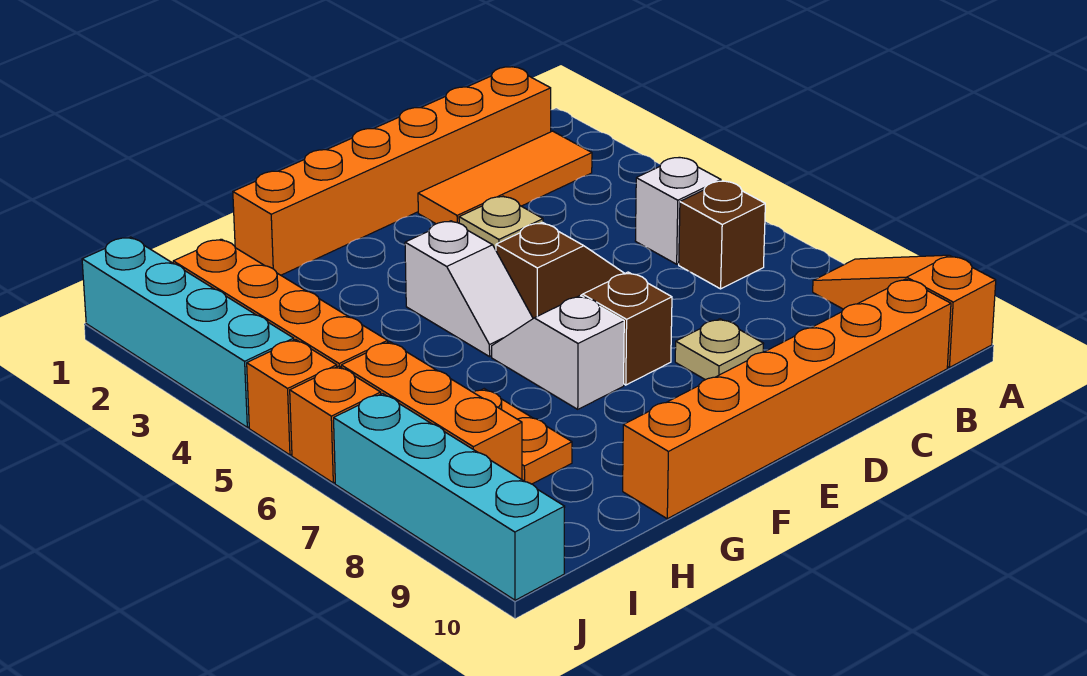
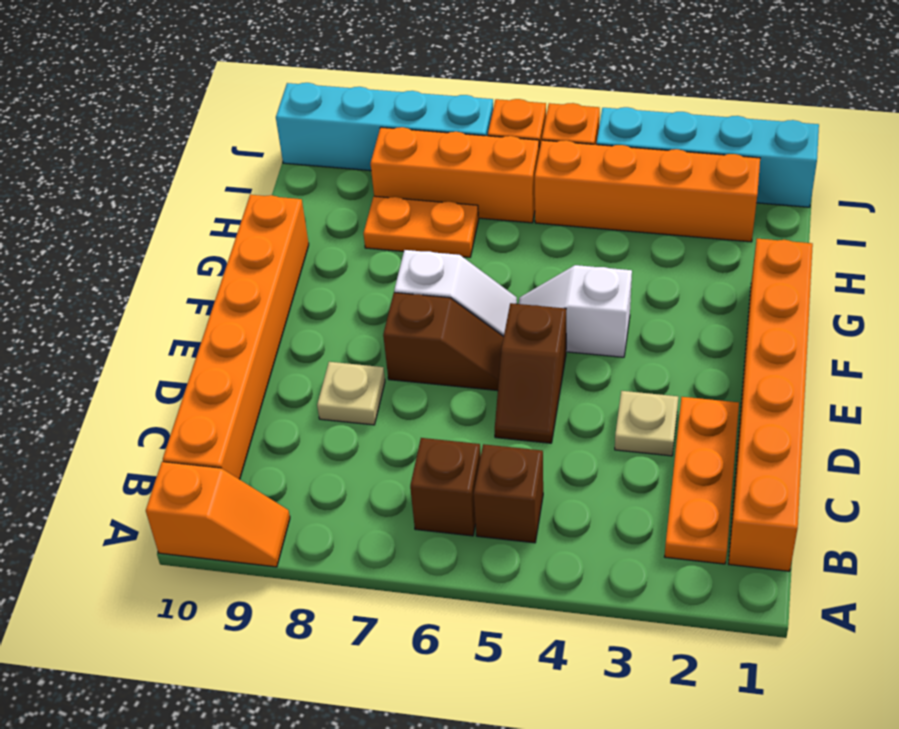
orange slope A8:A10 level 1 top 10 -> orange slope A9:A10 level 1 top 10
orange tile B2:D2 level 1 -> orange plate B2:D2 level 1
white brick B5 level 1 -> brown brick B5 level 1

